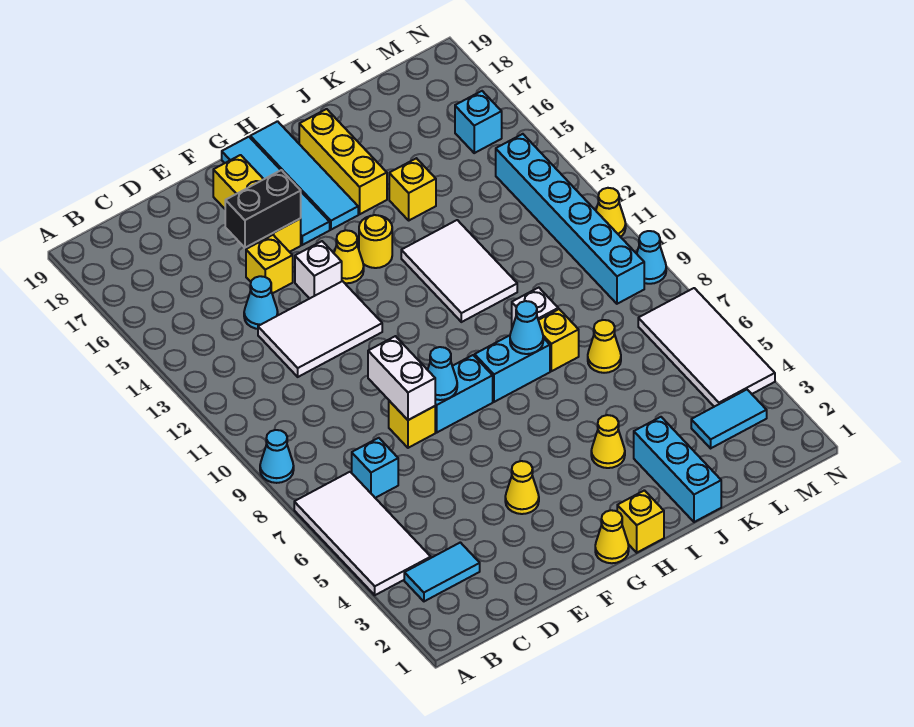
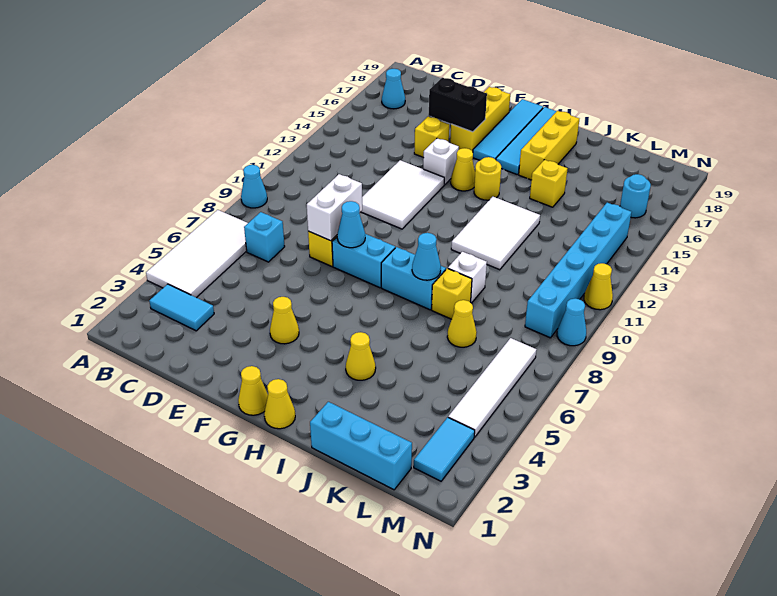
white tile D12:F13 level 1 -> white tile E11:F13 level 1
cyan cone D14 level 1 -> cyan cone B17 level 1
yellow brick H1 level 1 -> yellow cone H1 level 1
cyan brick J1:J3 level 1 -> cyan brick J1:L1 level 1
cyan tile L3:M3 level 1 -> cyan tile M2:M3 level 1
white tile M4:N7 level 1 -> white tile M4:M7 level 1
cyan brick M16 level 1 -> cyan round brick M16 level 1

